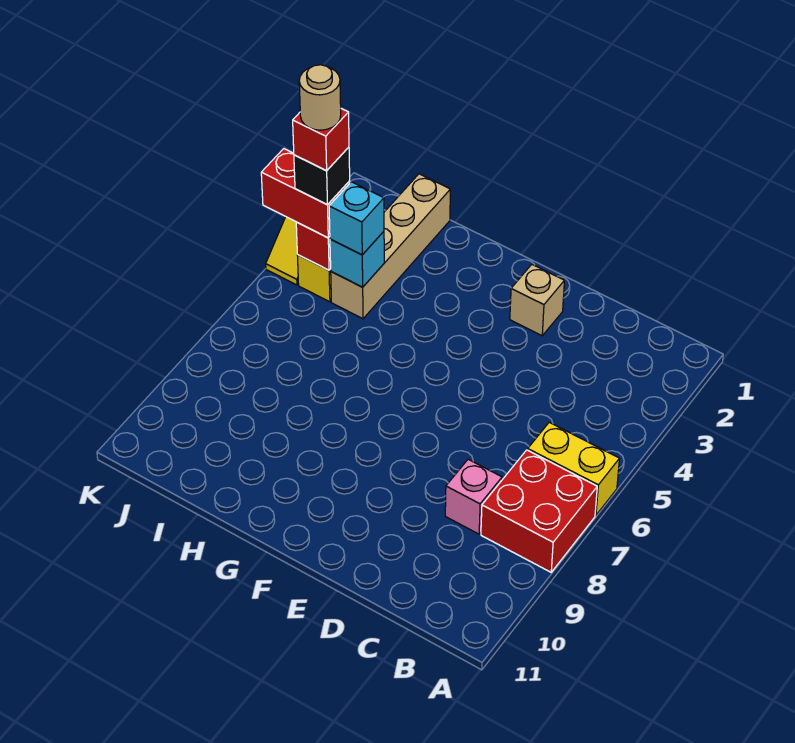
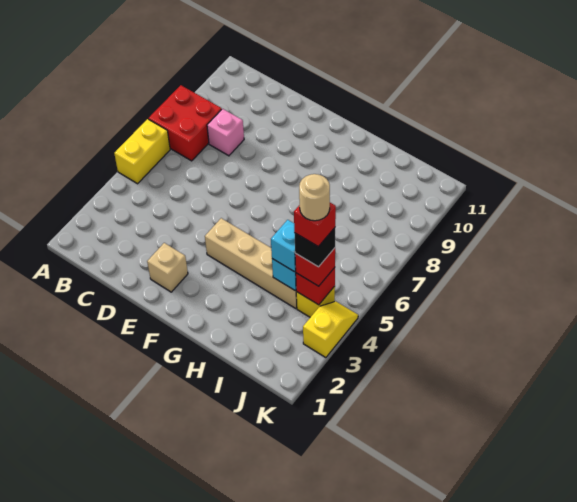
yellow brick A6:B6 level 1 -> yellow brick A5:A6 level 1
tan brick I1:I4 level 1 -> tan brick F4:I4 level 1
red brick J4:K4 level 3 -> red brick J4 level 3

